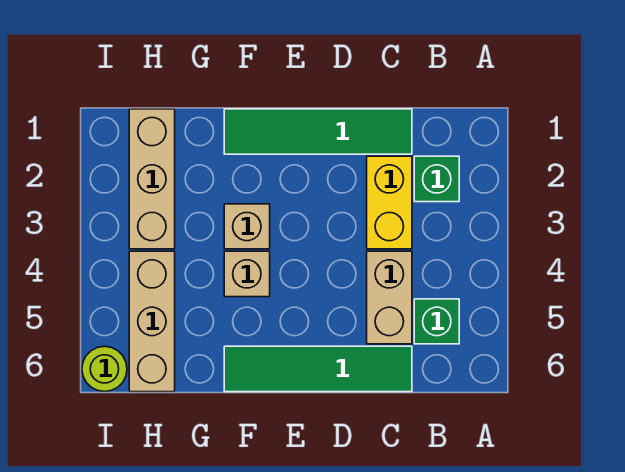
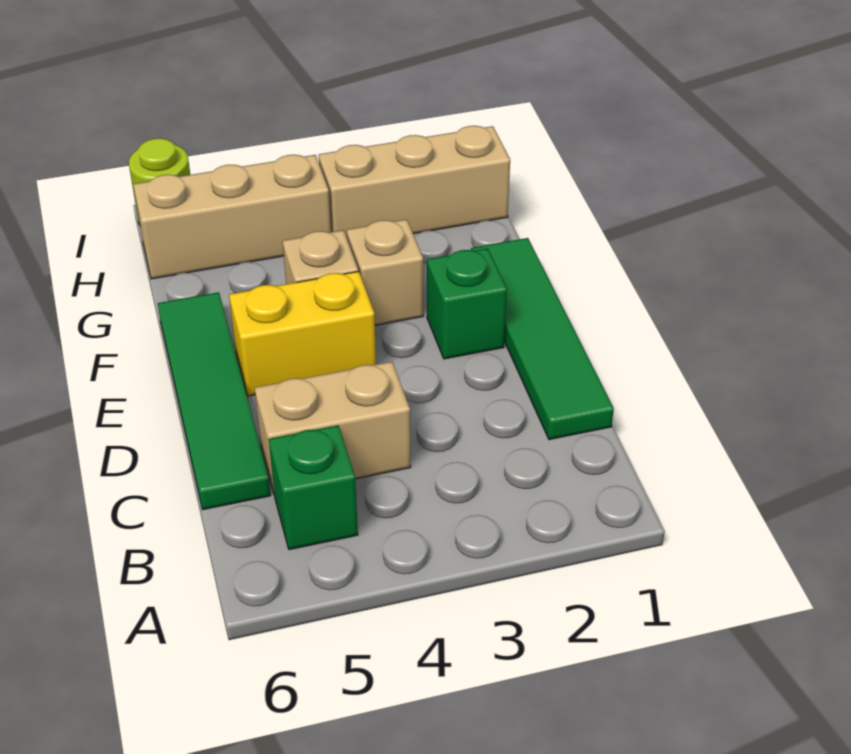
green brick B2 level 1 -> green brick E2 level 1
yellow brick C2:C3 level 1 -> yellow brick E4:E5 level 1

